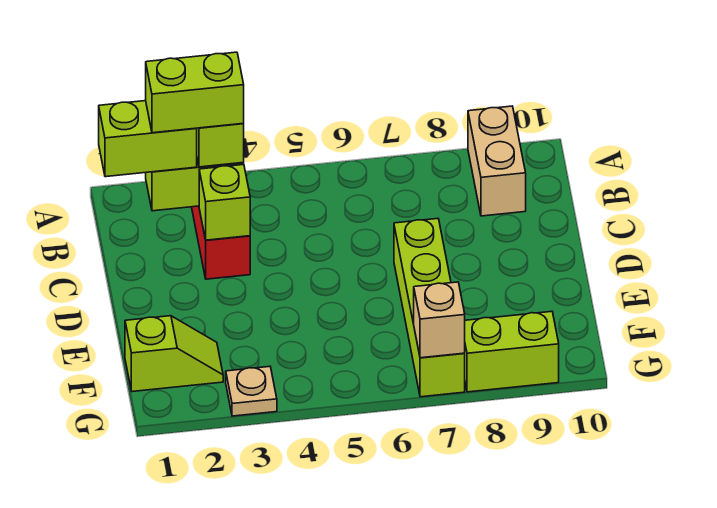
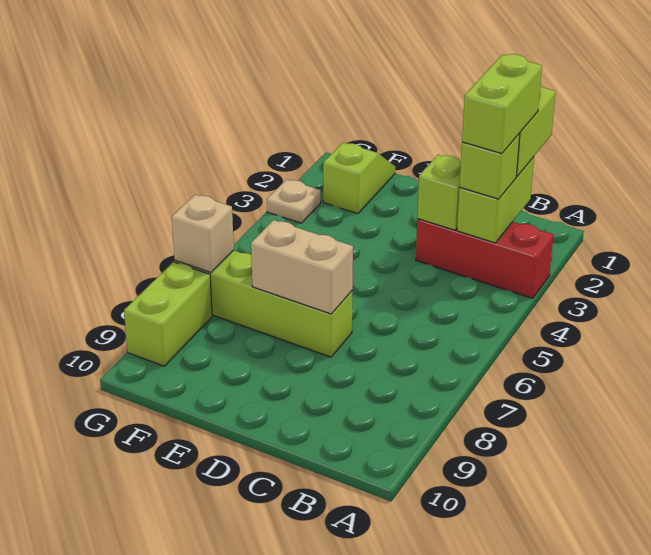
tan brick A9:B9 level 1 -> tan brick D7:E7 level 2
lime slope F1:F2 level 1 top 1 -> lime slope F1:F2 level 1 top 2

